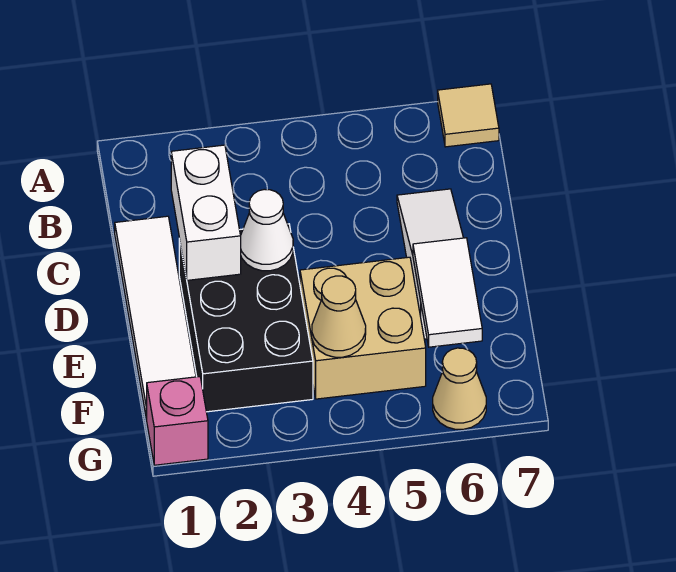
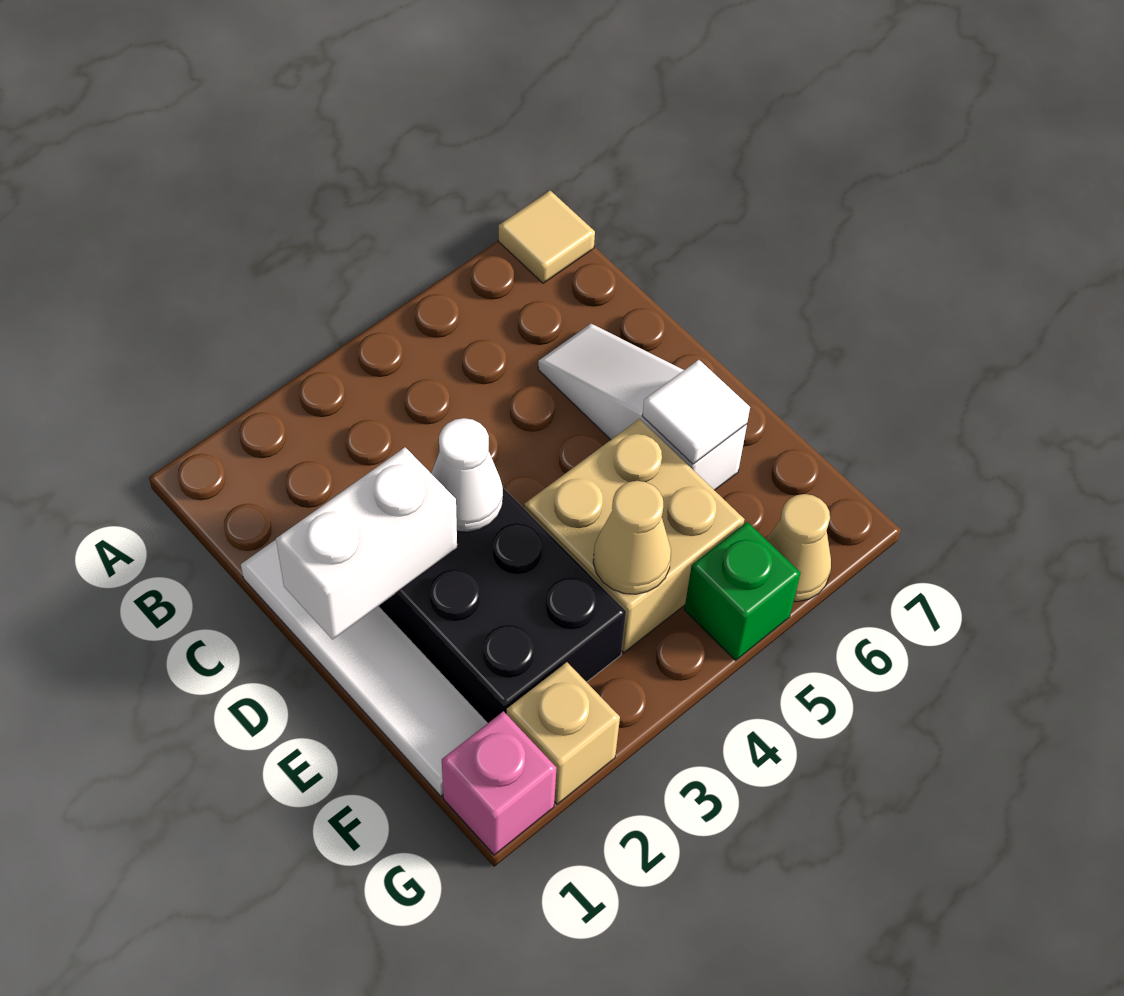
white brick C2:D2 level 2 -> white brick D1:D2 level 2
white tile E6:F6 level 2 -> white tile E6 level 2
none -> tan brick G2 level 1
none -> green brick G5 level 1

